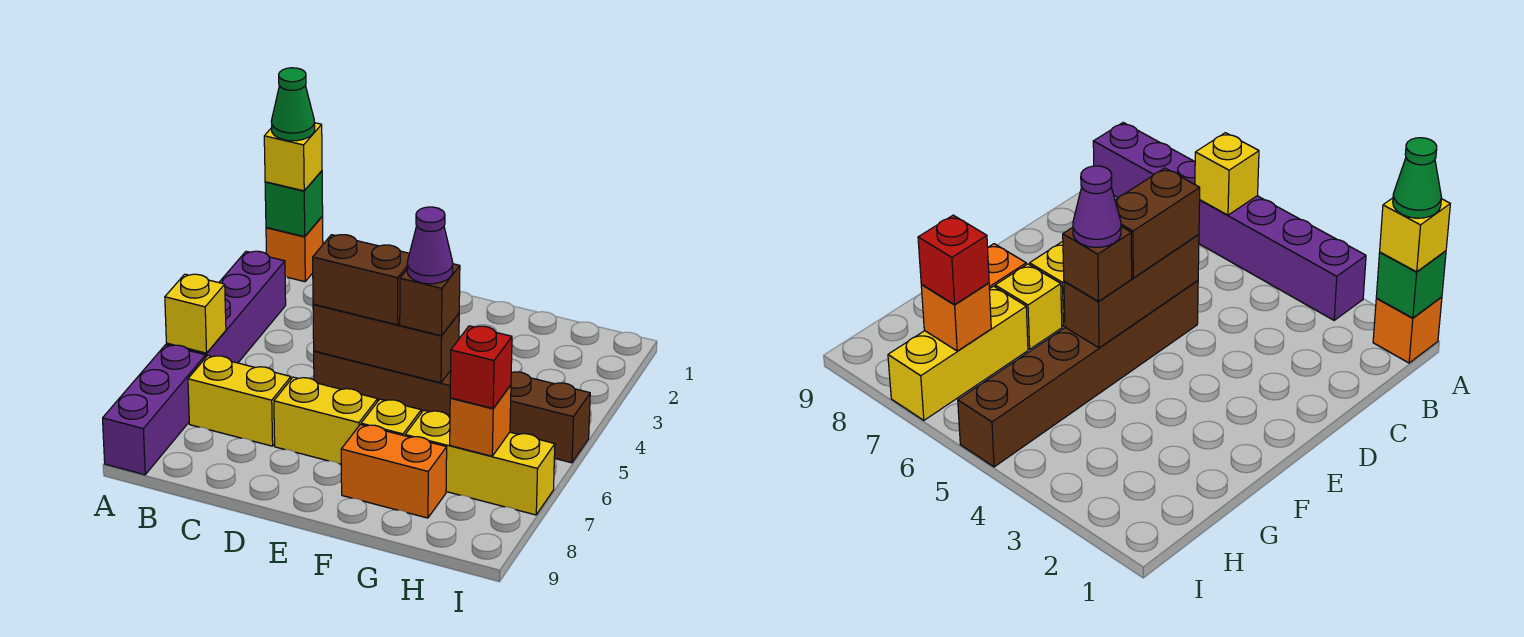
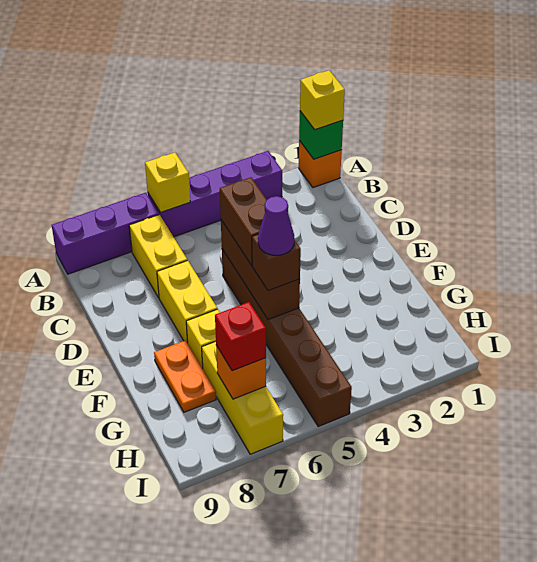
green cone A1 level 4 -> none
orange brick F8:G8 level 1 -> orange plate F8:G8 level 1

